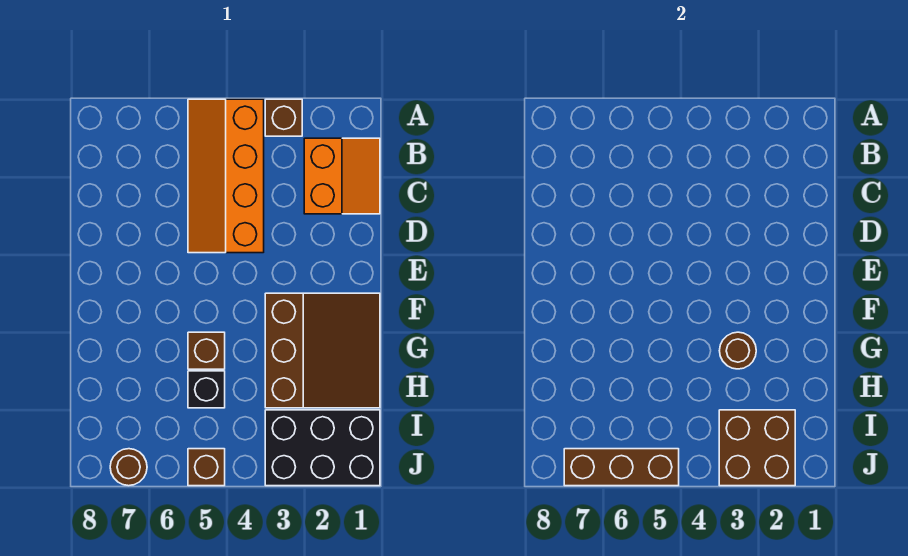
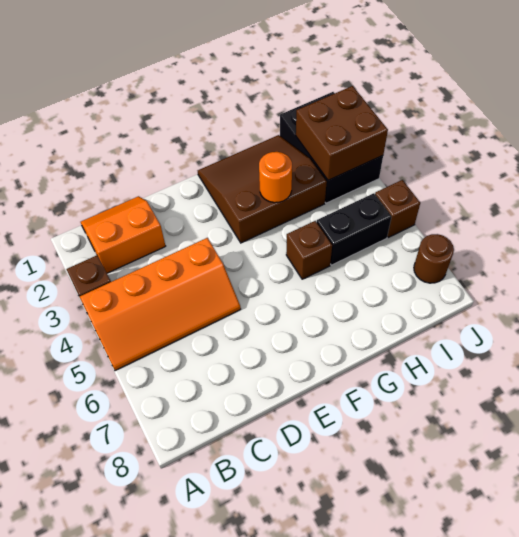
brown round brick G3 level 2 -> orange round brick G3 level 2
black brick H5 level 1 -> black brick H5:I5 level 1
brown brick J5:J7 level 2 -> none

